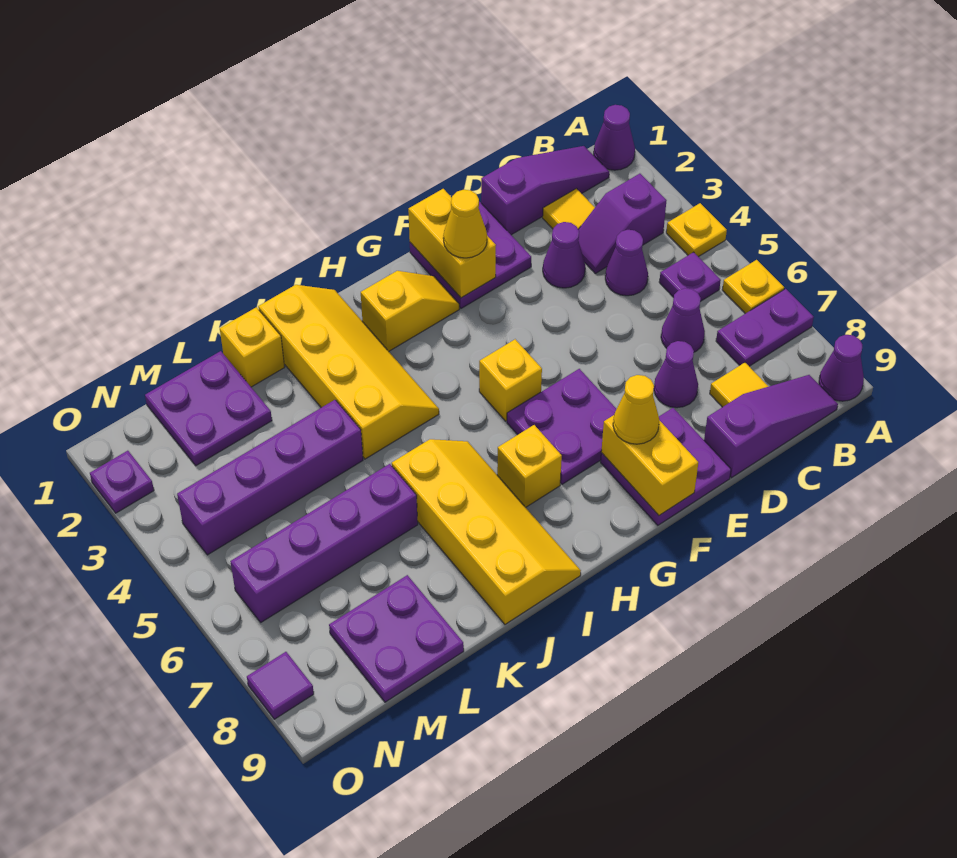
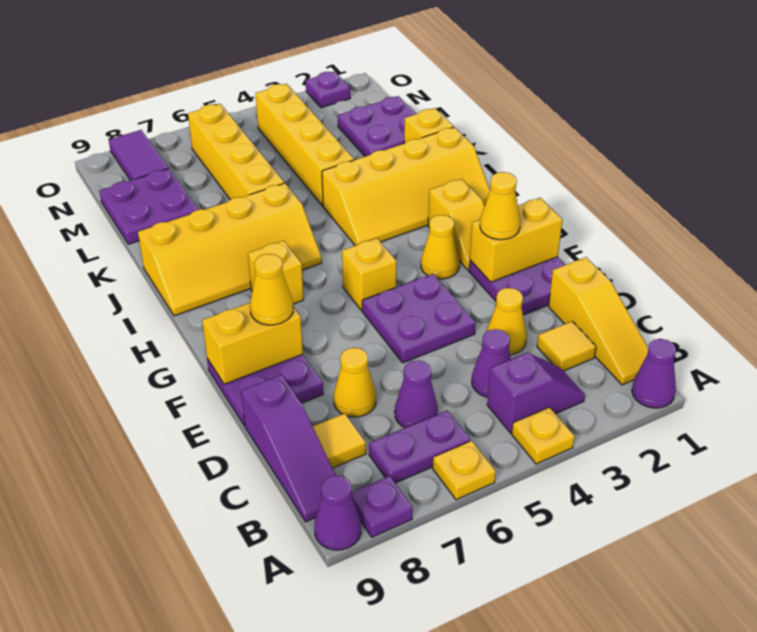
purple plate A7:B7 level 1 -> purple plate B6:B7 level 1
purple slope B1:D1 level 1 top D -> yellow slope B1:D1 level 1 top D
purple slope B3:C3 level 1 top B -> purple slope B3:B4 level 1 top 4
purple plate B5 level 1 -> purple plate A8 level 1
purple cone D3 level 1 -> yellow cone D3 level 1
purple cone D7 level 1 -> yellow cone D7 level 1
purple plate F6:G7 level 1 -> purple plate E4:F5 level 1
none -> yellow cone G3 level 1
purple brick K4:N4 level 1 -> yellow brick K4:N4 level 1
purple brick K6:N6 level 1 -> yellow brick K6:N6 level 1
purple tile O8 level 1 -> purple tile N8:O8 level 1

